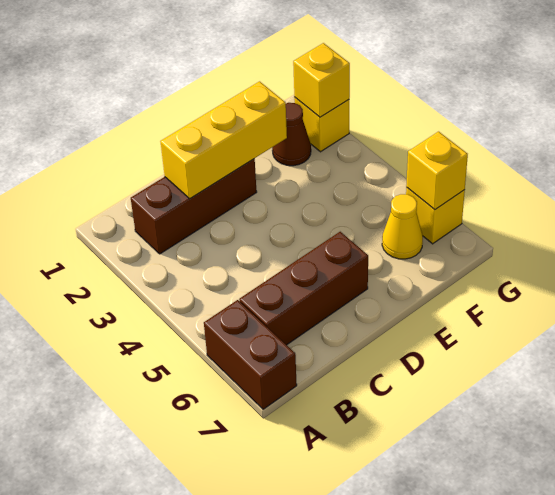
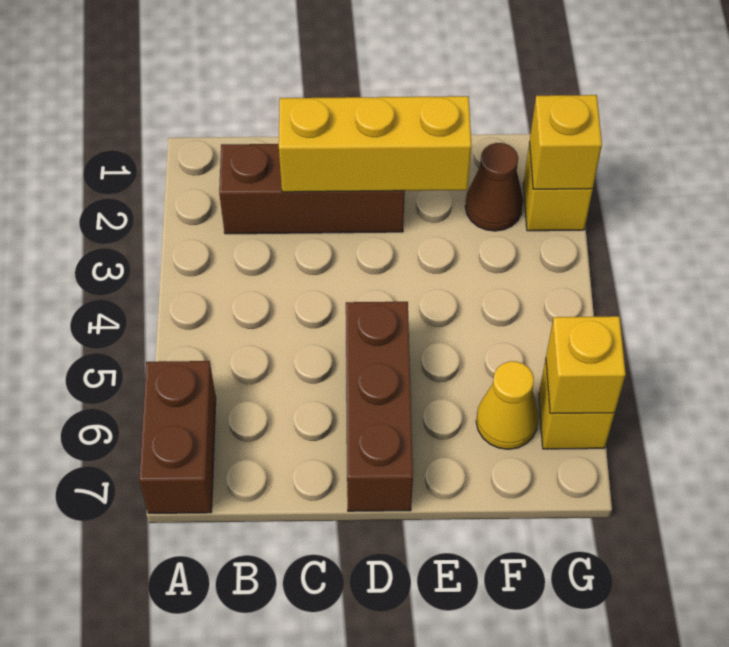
brown brick B6:D6 level 1 -> brown brick D5:D7 level 1

